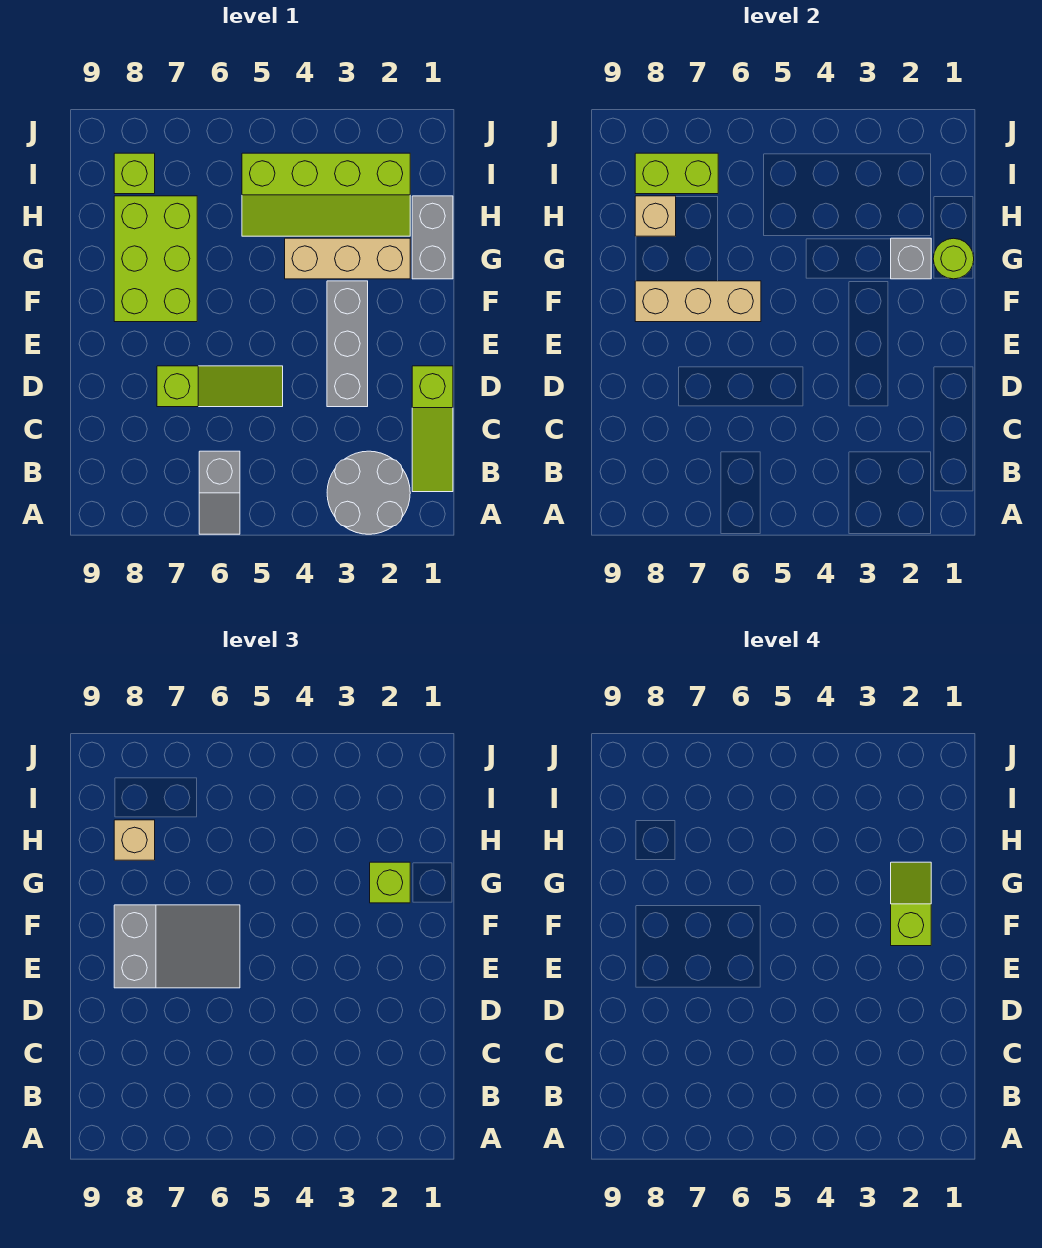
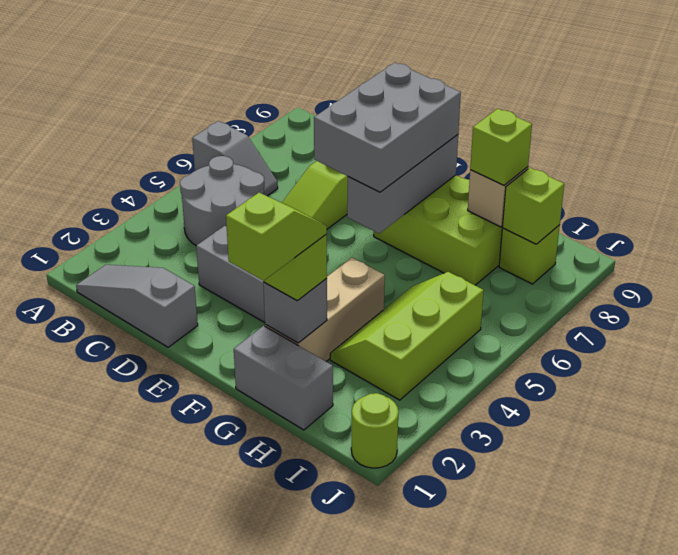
grey round brick A2:B3 level 1 -> grey round brick B4:C5 level 1
grey slope A6:B6 level 1 top B -> grey slope A6:B6 level 1 top A
lime slope B1:D1 level 1 top D -> grey slope B1:D1 level 1 top D
grey slope E6:F8 level 3 top 8 -> grey brick E6:F8 level 3
lime slope F2:G2 level 4 top F -> lime slope G1:G2 level 4 top 1
tan brick F6:F8 level 2 -> grey brick F6:F8 level 2
lime round brick G1 level 2 -> lime round brick J1 level 1
lime slope H2:I5 level 1 top I -> lime slope H3:I5 level 1 top I
tan brick H8 level 3 -> lime brick H8 level 3
lime brick I7:I8 level 2 -> lime brick I8 level 2

